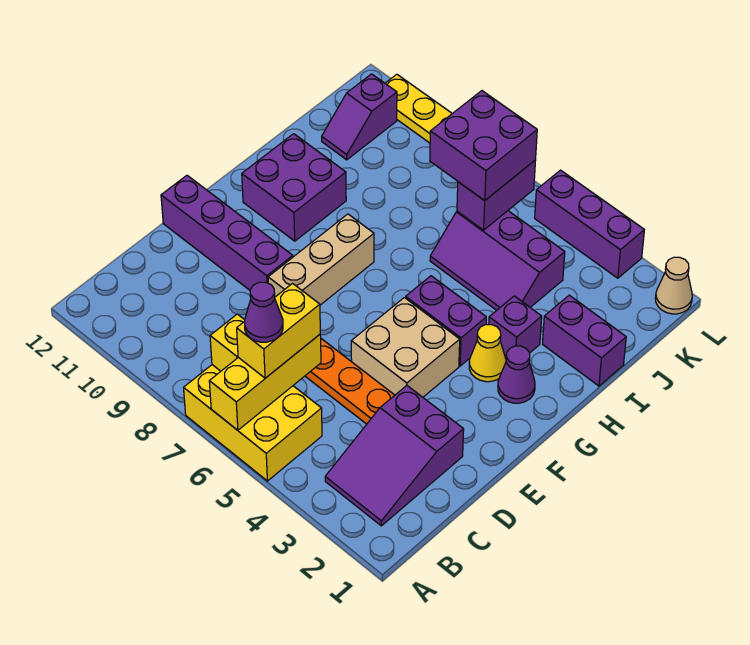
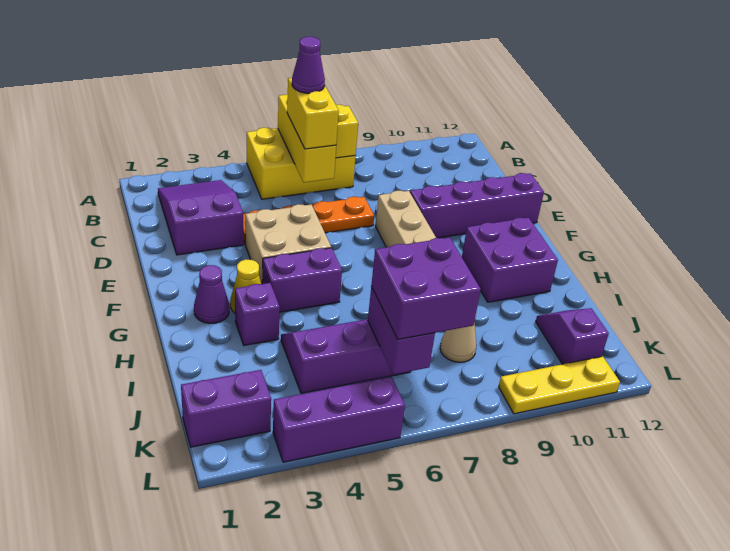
purple brick I1:I2 level 1 -> purple brick K1:K2 level 1
tan cone L1 level 1 -> tan cone J8 level 1

